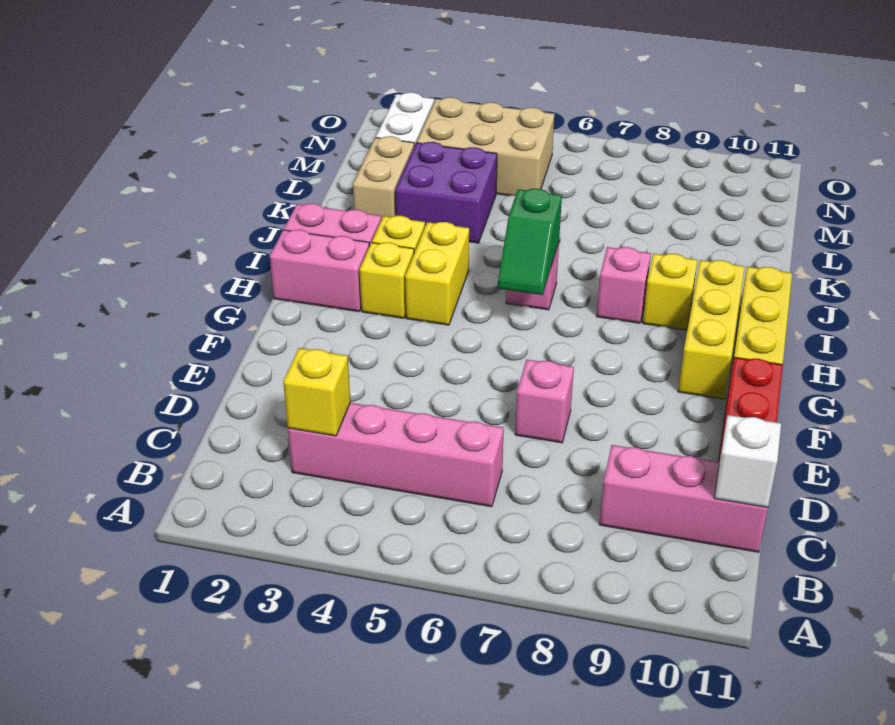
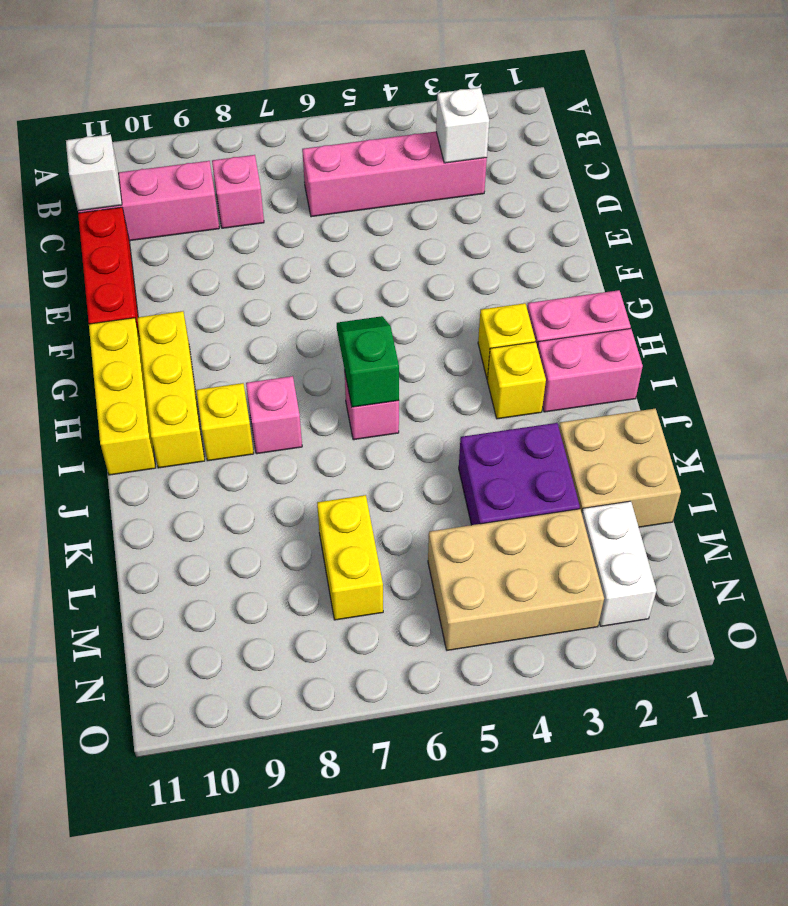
yellow brick C3 level 2 -> white brick C3 level 2
pink brick E7 level 1 -> pink brick C8 level 1
yellow brick H4:I4 level 1 -> yellow brick L7:M7 level 1
tan brick K2:L2 level 1 -> tan brick K1:L2 level 1

